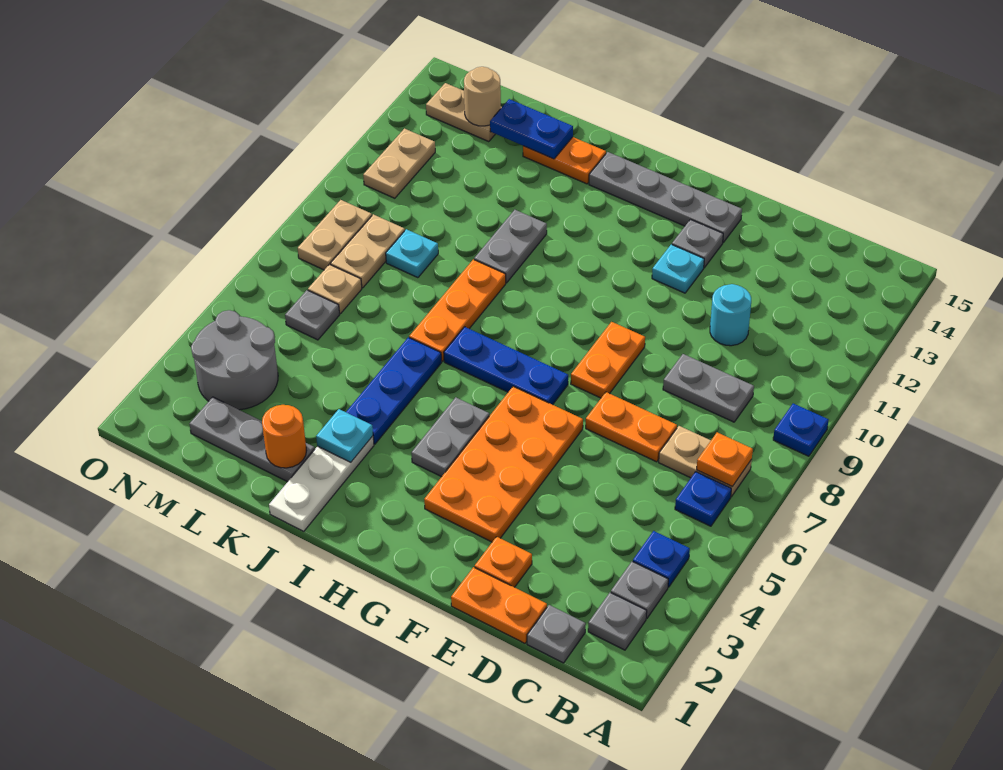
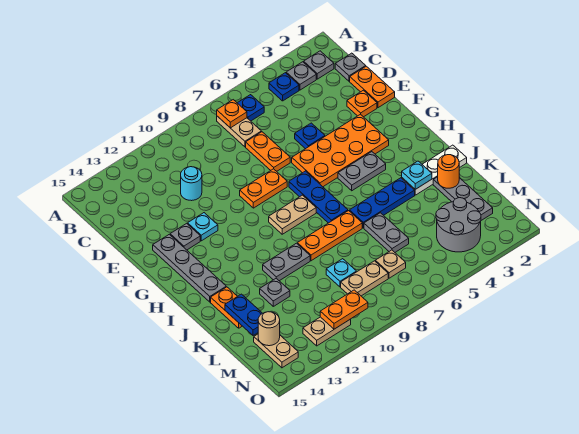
blue plate A9 level 1 -> blue plate E5 level 1
grey plate C9:D9 level 1 -> grey plate K6:L6 level 1
grey plate M6 level 1 -> grey plate K12 level 1
tan plate N8:N9 level 1 -> tan plate H8:H9 level 1
none -> orange plate N10:N11 level 2

